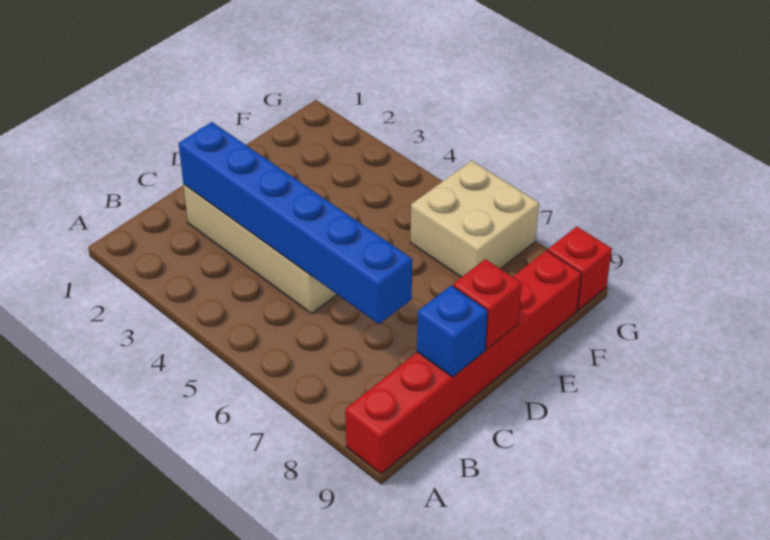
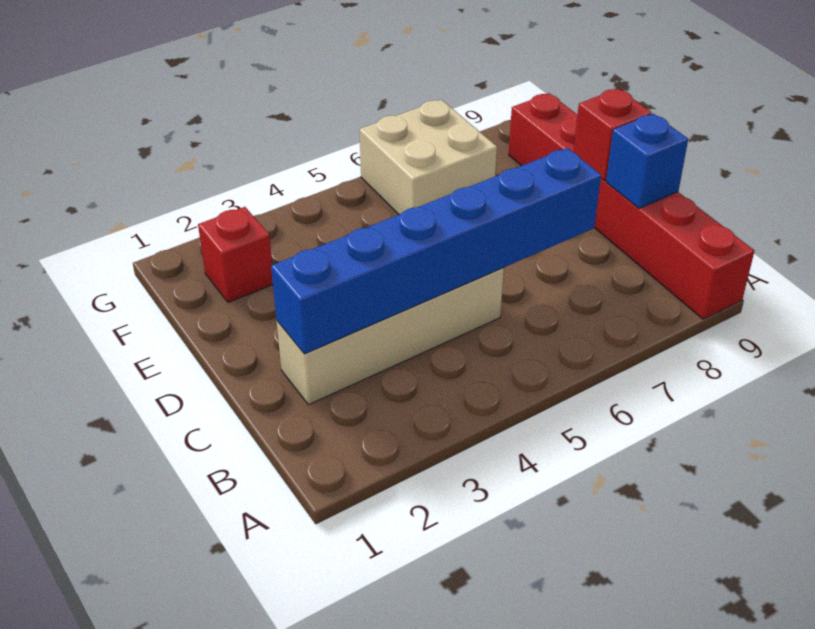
red brick G9 level 1 -> red brick F2 level 1

